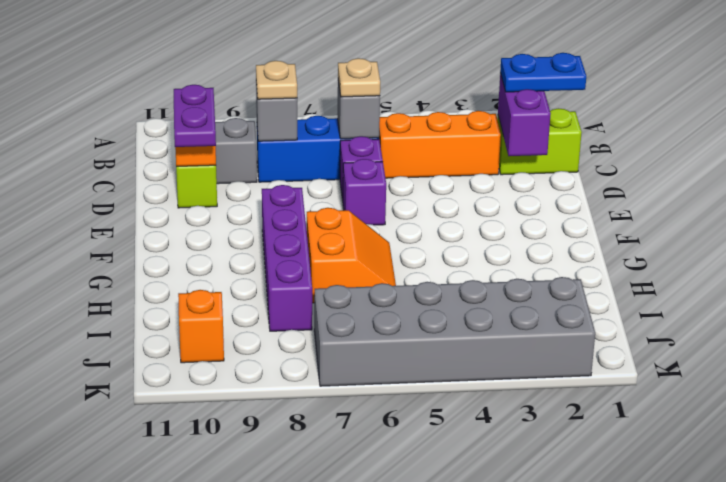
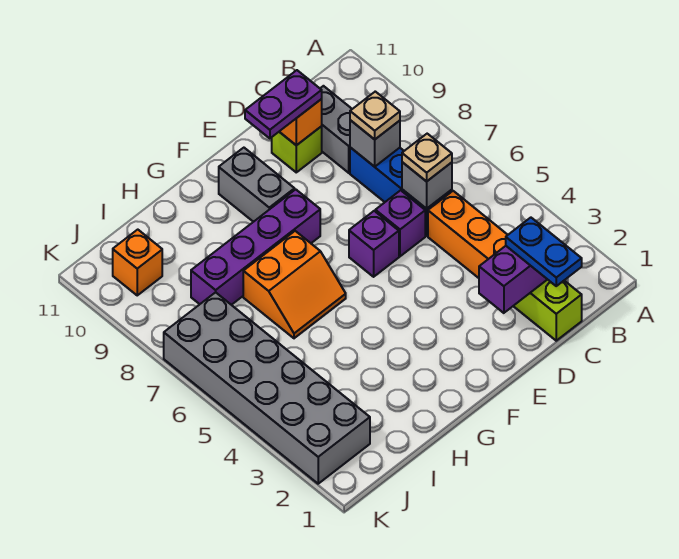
none -> grey brick F9:F10 level 1

